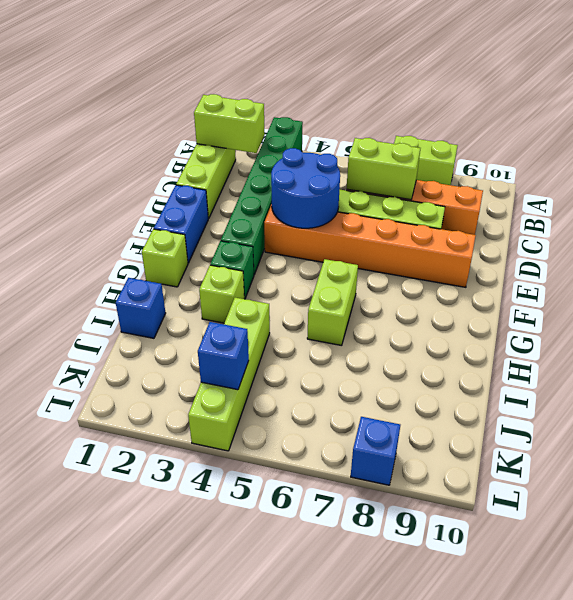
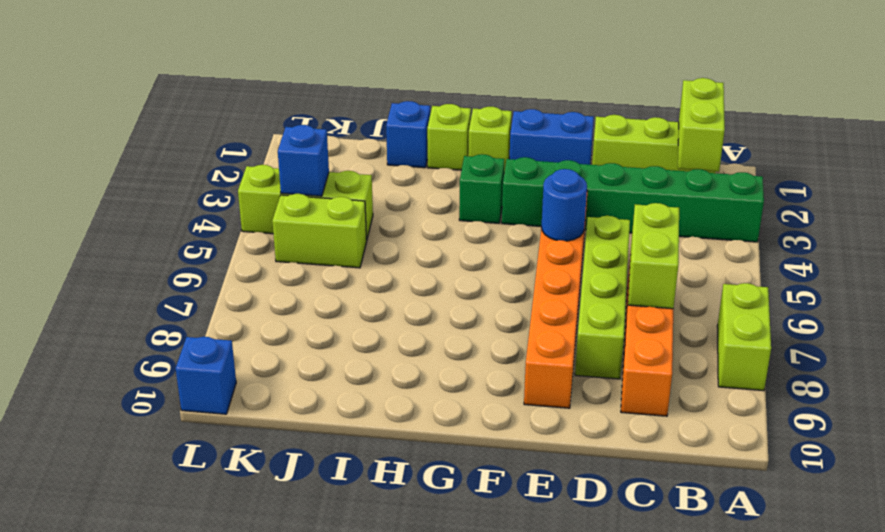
blue round brick D4:E5 level 2 -> blue round brick E5 level 2
lime brick G6:H6 level 1 -> lime brick J5:K5 level 1
lime brick H3 level 1 -> lime brick H1 level 1
lime brick I4:L4 level 1 -> lime brick J4:L4 level 1
blue brick L8 level 1 -> blue brick L10 level 1

